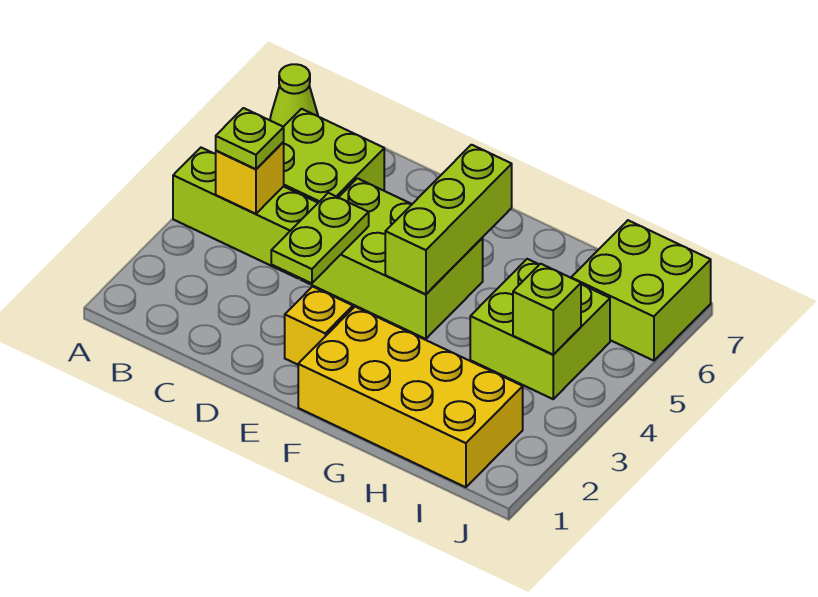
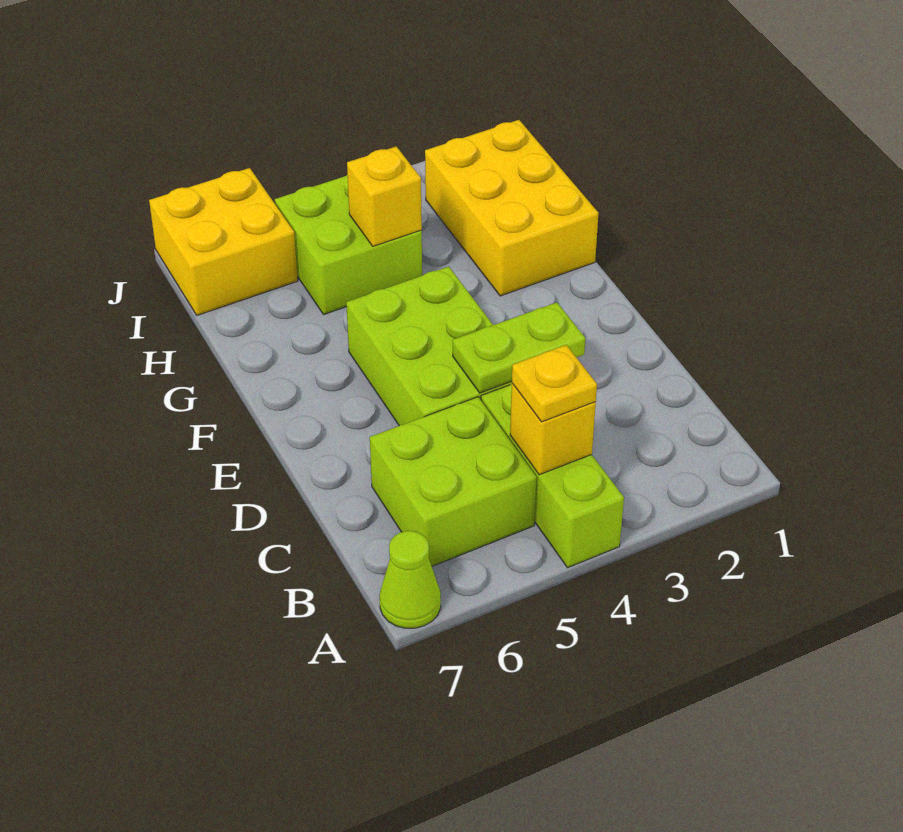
lime plate B4 level 3 -> yellow plate B4 level 3
yellow brick E2 level 1 -> yellow brick H4 level 2
yellow brick F1:I2 level 1 -> yellow brick G1:I2 level 1
lime brick F4:F6 level 2 -> none
lime brick I4 level 2 -> none
lime brick I6:J7 level 1 -> yellow brick I6:J7 level 1

